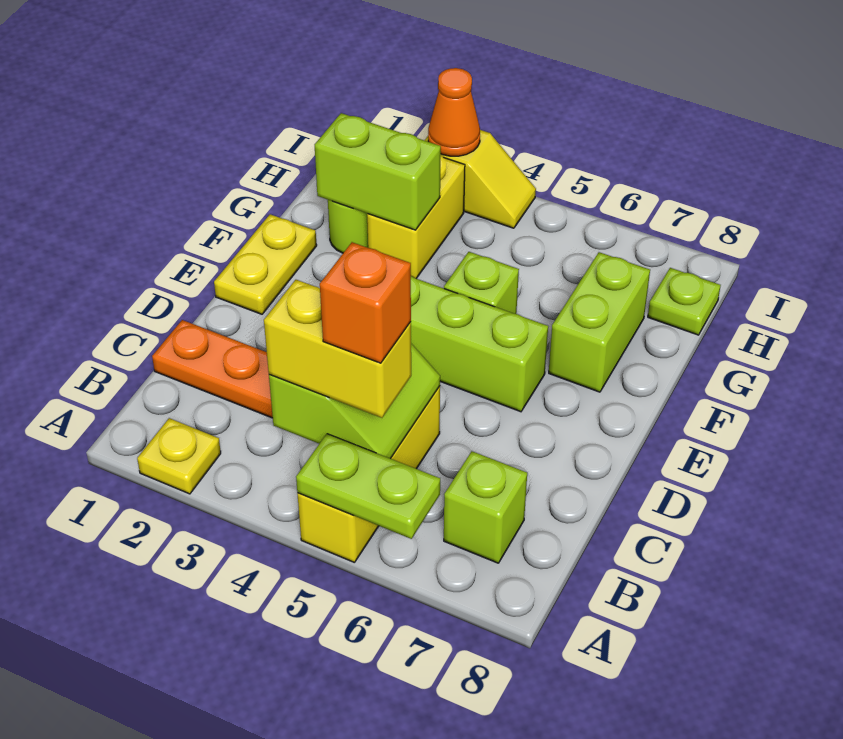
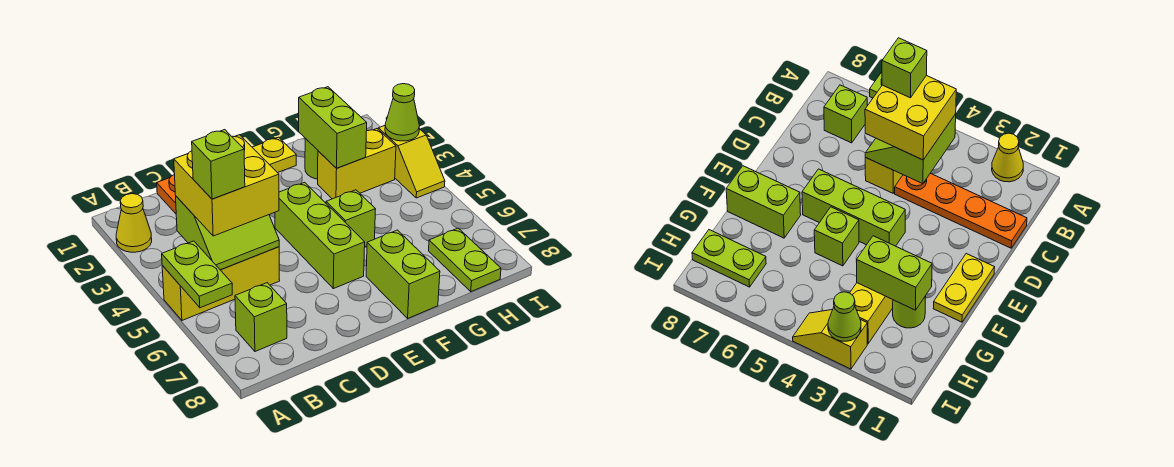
yellow plate A2 level 1 -> yellow cone A2 level 1
yellow brick B4:B5 level 3 -> yellow brick B4:C5 level 3
orange brick B5 level 4 -> lime brick B5 level 4
lime brick F7:G7 level 1 -> lime brick F7:F8 level 1
lime plate H8 level 1 -> lime plate H7:H8 level 1
orange cone I3 level 2 -> lime cone I3 level 2

